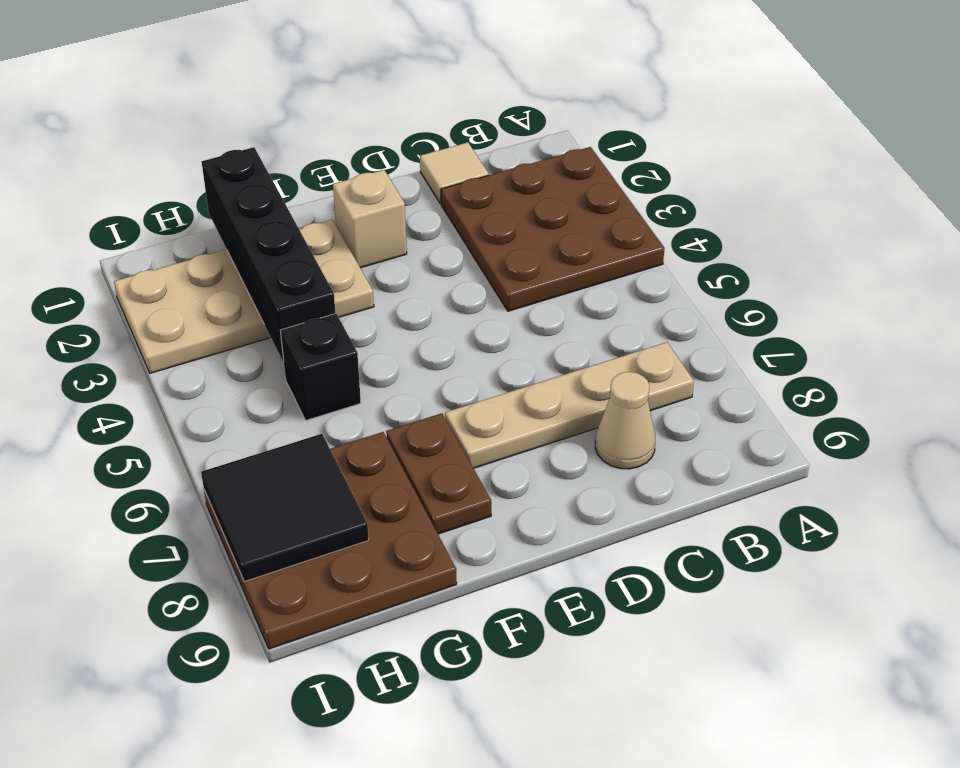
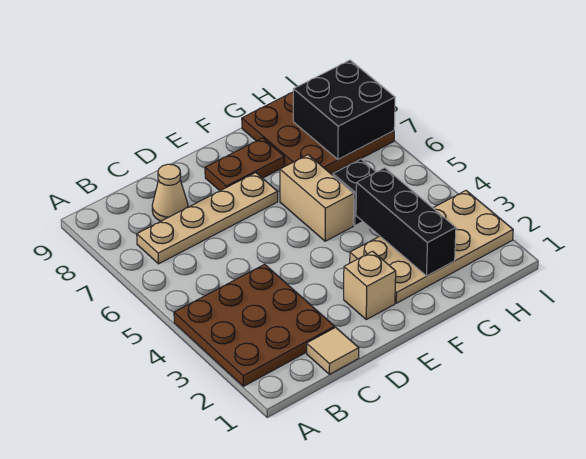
none -> tan brick F5:F6 level 1
brown plate F7:F8 level 1 -> brown plate E8:F8 level 1
black brick G1:G4 level 2 -> black brick G2:G4 level 2
black tile H7:I8 level 2 -> black brick H7:I8 level 2

